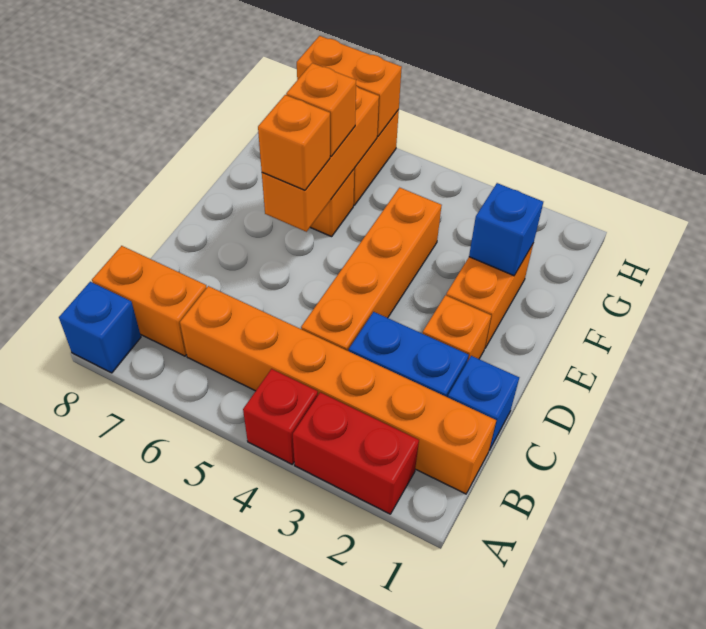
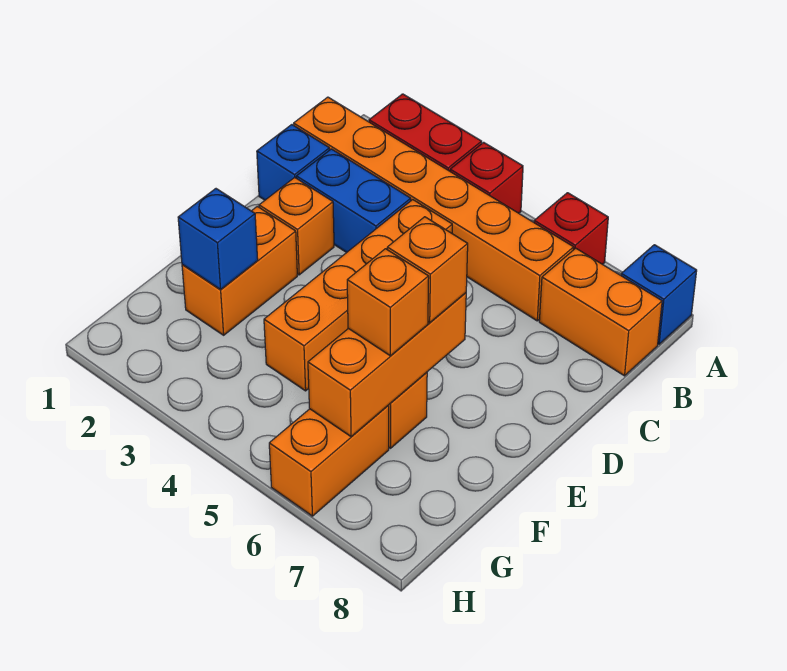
none -> red brick A6 level 1
orange brick H6:H7 level 2 -> none

